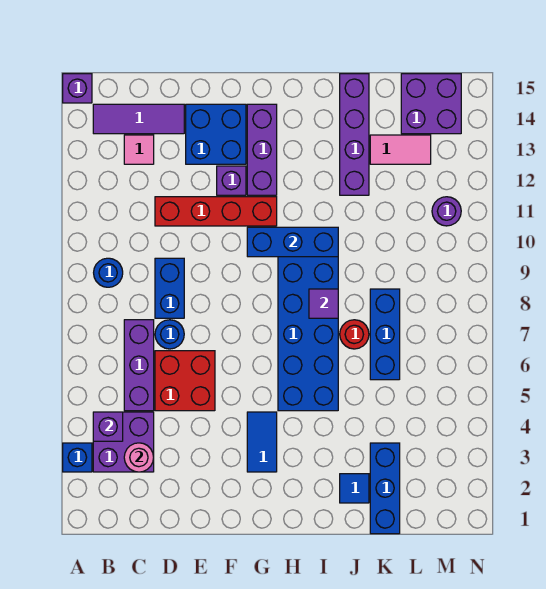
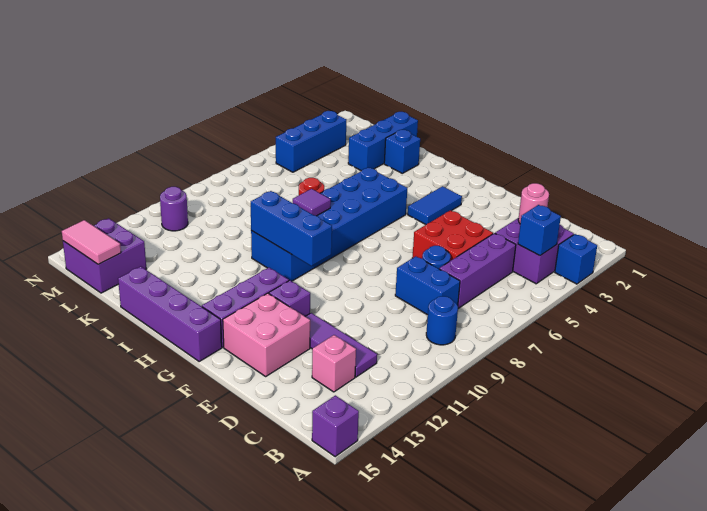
purple brick B4 level 2 -> blue brick B4 level 2
purple tile B14:D14 level 1 -> purple tile C12:E12 level 1
pink tile C13 level 1 -> pink brick C13 level 1
blue brick D8:D9 level 1 -> blue brick C8:D8 level 1
red brick D11:G11 level 1 -> none
blue brick E13:F14 level 1 -> pink brick E13:F14 level 1
blue tile J2 level 1 -> blue brick J2 level 1
purple brick J12:J15 level 1 -> purple brick G15:J15 level 1
blue brick K6:K8 level 1 -> blue brick M3:M5 level 1
pink tile K13:L13 level 1 -> pink tile L15:M15 level 2

